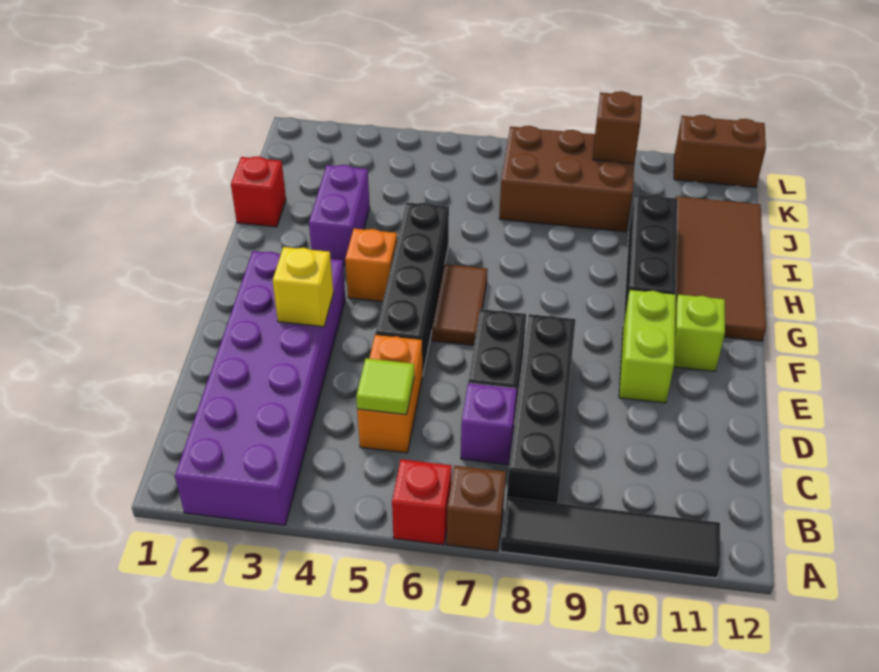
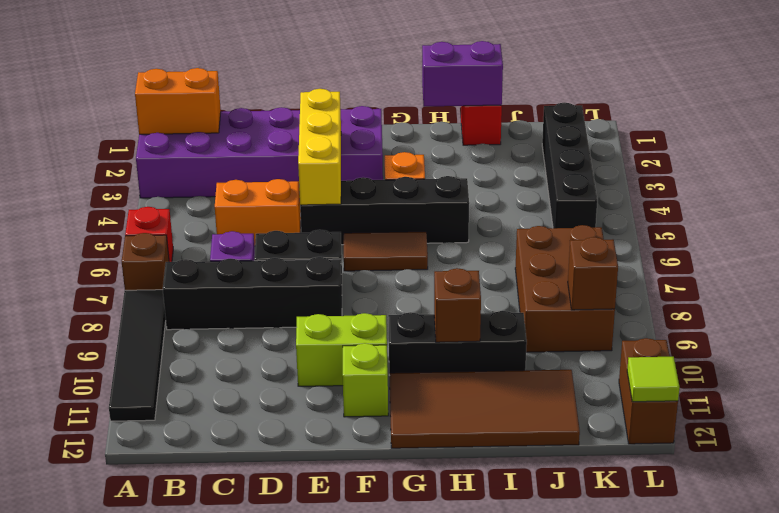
none -> orange brick A2:B2 level 2
lime tile C5 level 2 -> lime tile L12 level 2
yellow brick E3 level 2 -> yellow brick E3:E5 level 2
purple brick H3:I3 level 1 -> purple brick H1:I1 level 2
none -> brown brick H10 level 2
none -> black brick K2:K5 level 1

